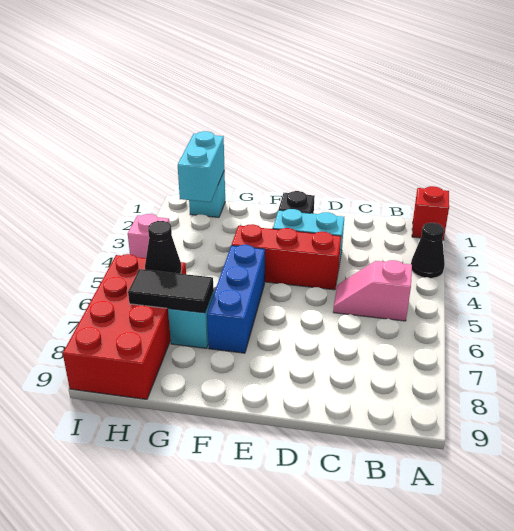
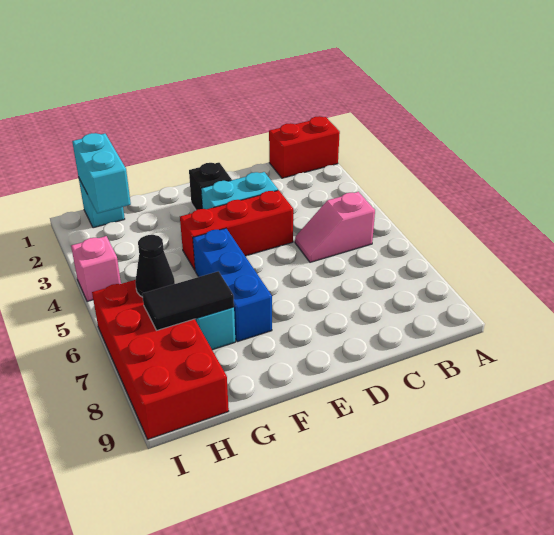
red brick A1 level 1 -> red brick A1:B1 level 1
black cone A3 level 1 -> none

